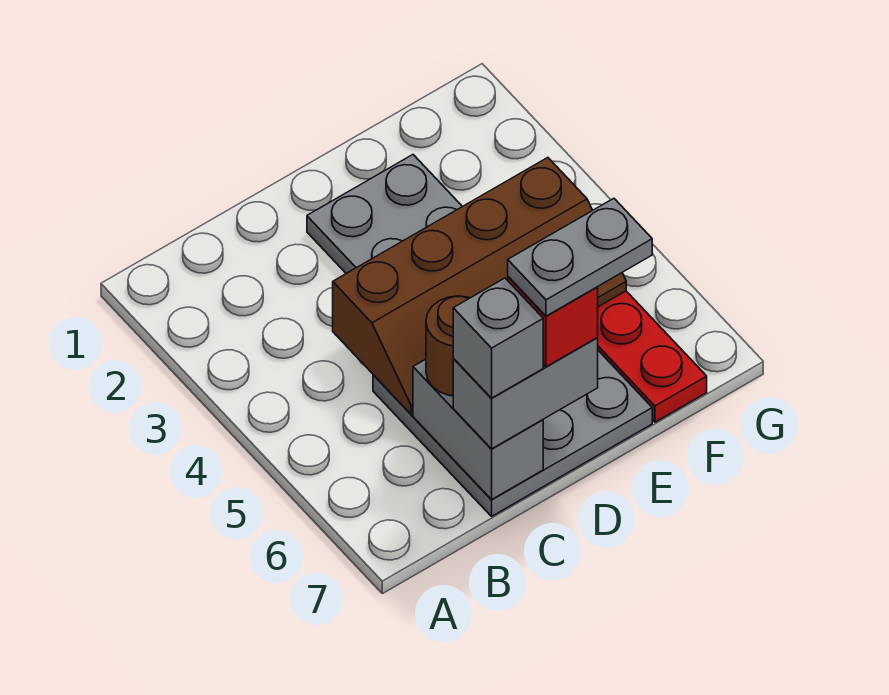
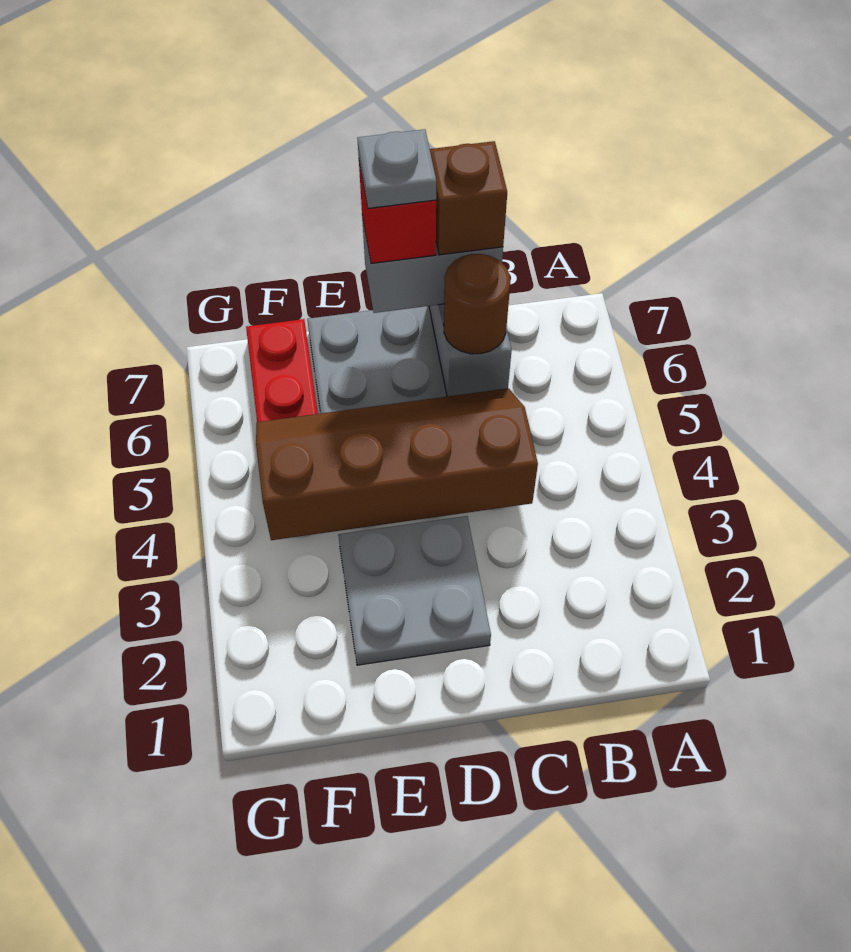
grey brick C7 level 4 -> brown brick C7 level 4
grey plate D7:E7 level 5 -> grey plate D7 level 5

